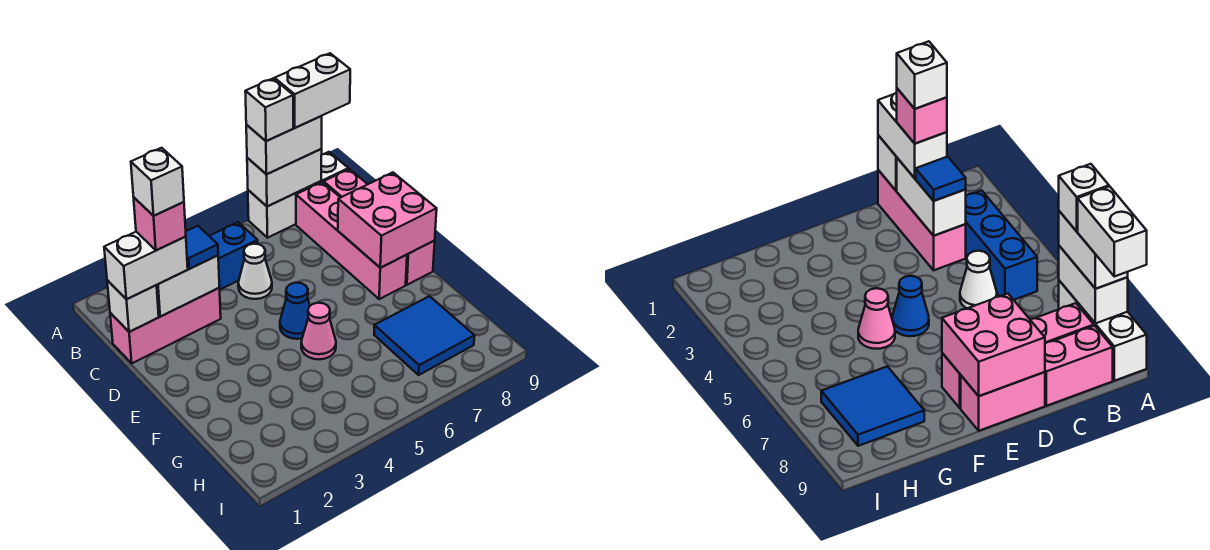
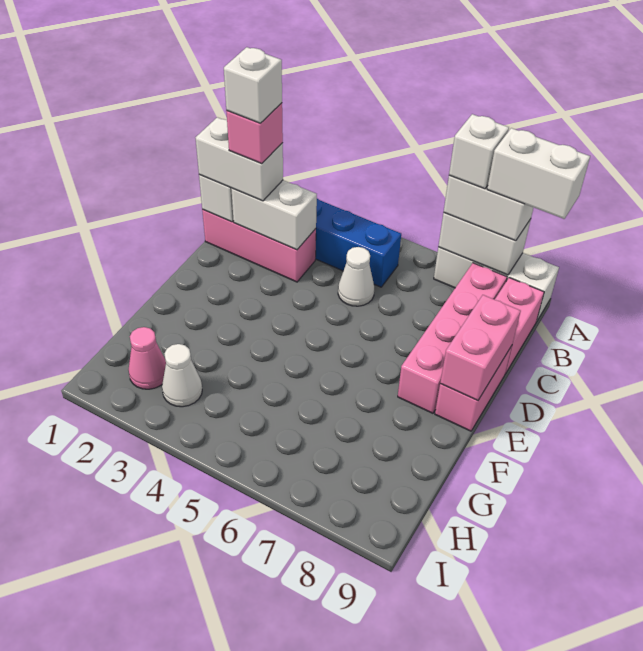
blue tile C3 level 3 -> none
pink brick D8:E9 level 2 -> pink brick D9:E9 level 2
blue cone E5 level 1 -> none
pink cone F5 level 1 -> pink cone H2 level 1
blue tile G7:H8 level 1 -> none
none -> white cone H3 level 1

